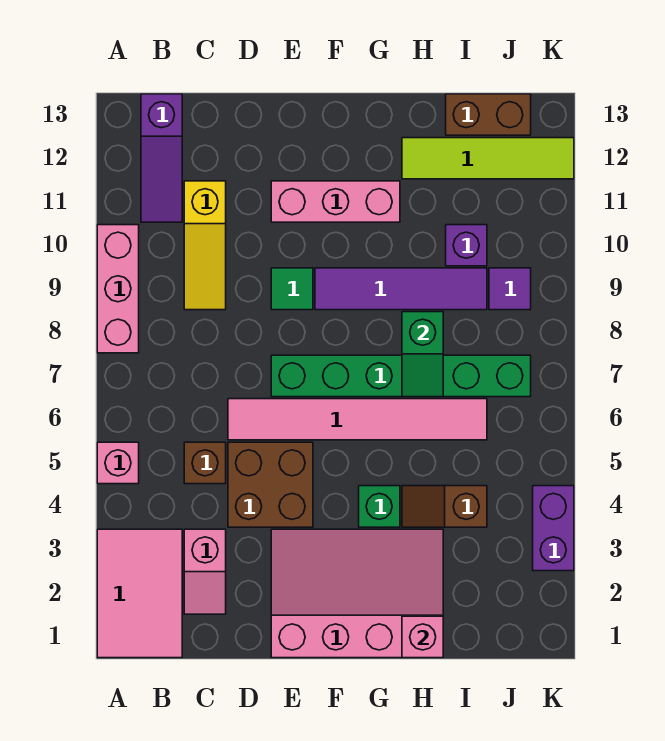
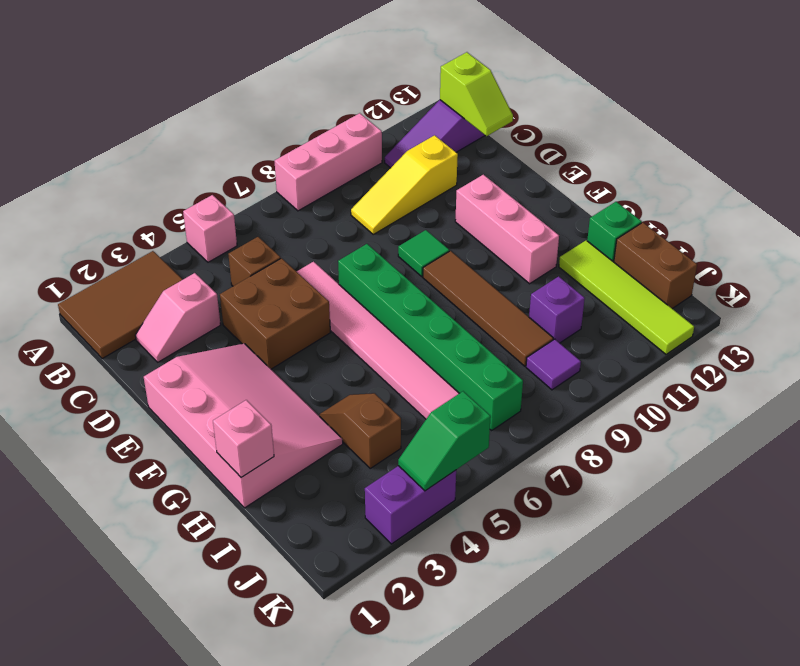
pink tile A1:B3 level 1 -> brown tile A1:B3 level 1
none -> lime slope B13:C13 level 2 top B
purple tile F9:I9 level 1 -> brown tile F9:I9 level 1
green brick G4 level 1 -> green brick H13 level 1
green slope H7:H8 level 2 top 8 -> green slope K4:K5 level 2 top 5

